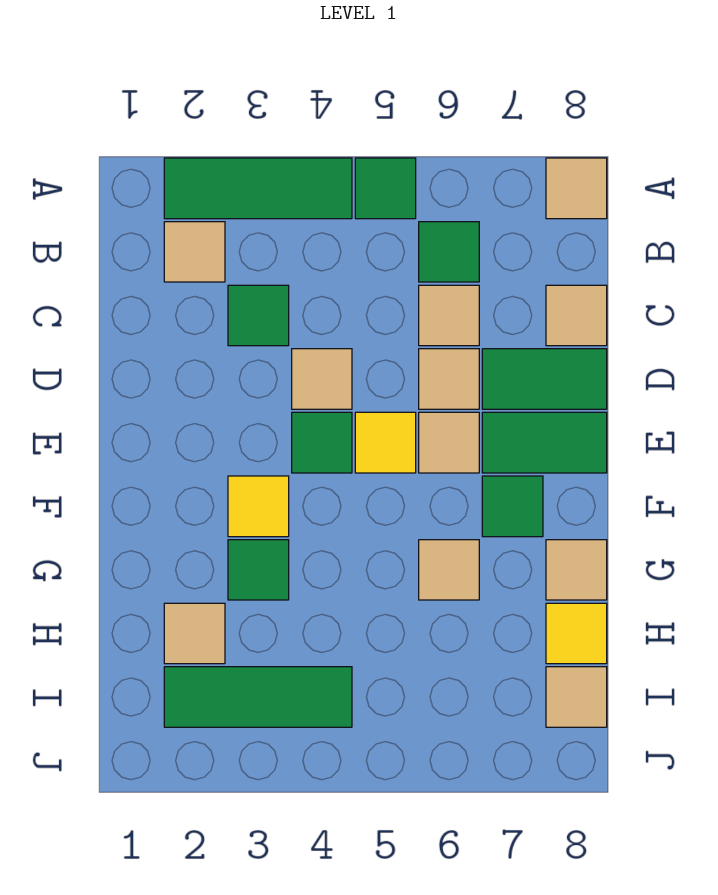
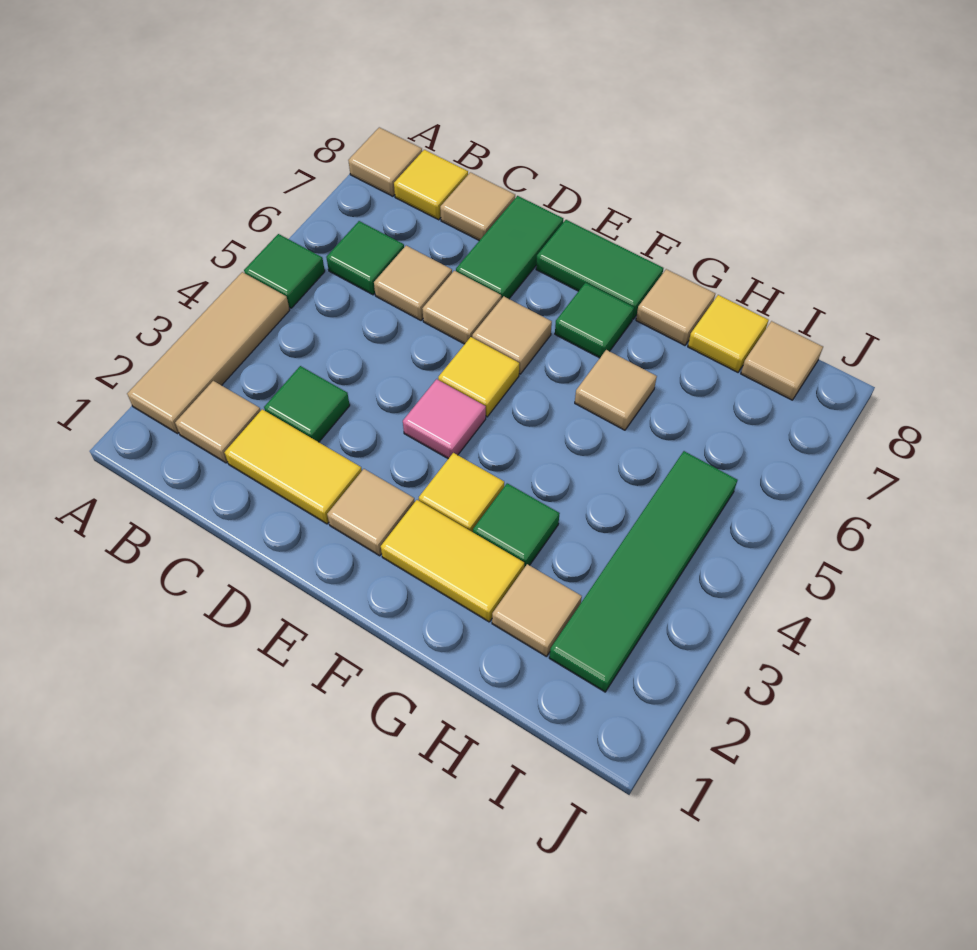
green tile A2:A4 level 1 -> tan tile A2:A4 level 1
none -> yellow tile B8 level 1
none -> yellow tile C2:D2 level 1
tan tile D4 level 1 -> tan tile E2 level 1
green tile E4 level 1 -> pink tile E4 level 1
green tile E7:E8 level 1 -> green tile E8:F8 level 1
none -> yellow tile F2:G2 level 1
green tile I2:I4 level 1 -> green tile I2:I5 level 1

